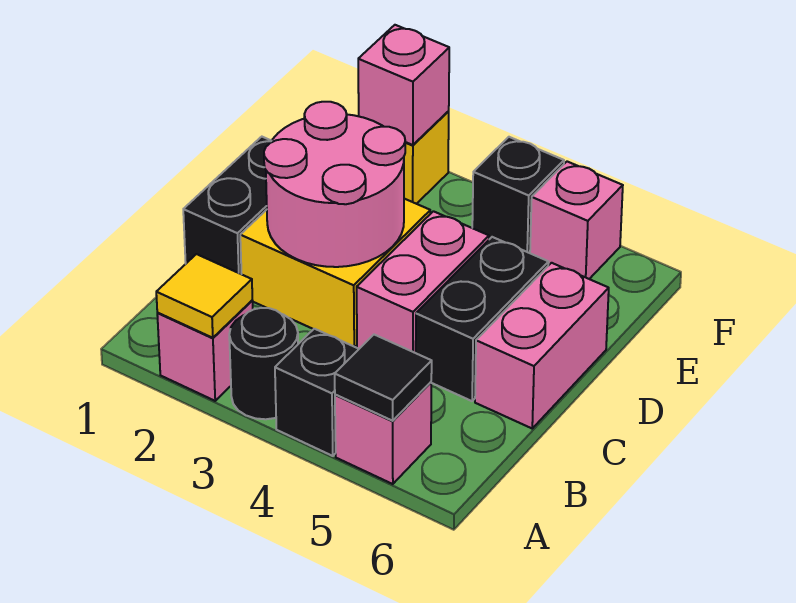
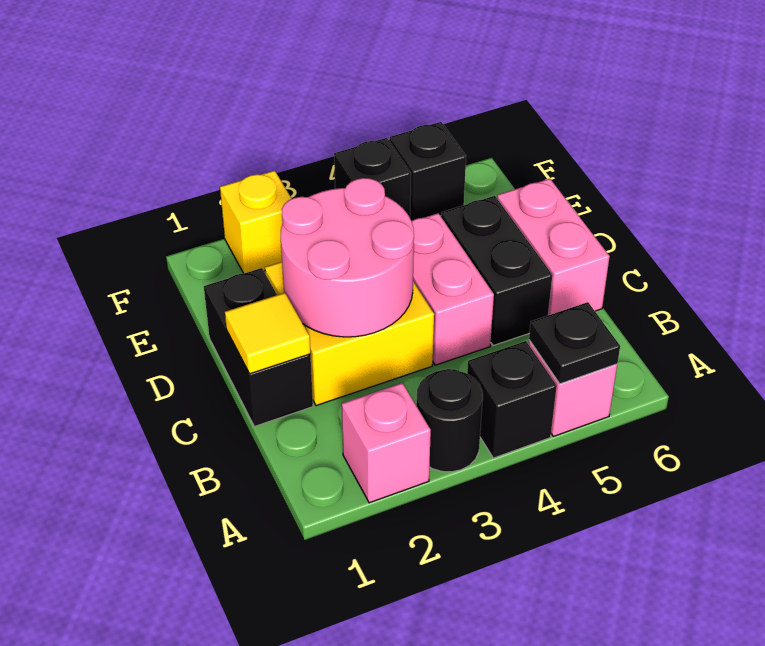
yellow tile A2 level 2 -> yellow tile C1 level 2
black tile A5 level 2 -> black plate A5 level 2
pink brick F2 level 2 -> none
pink brick F5 level 1 -> black brick F5 level 1

